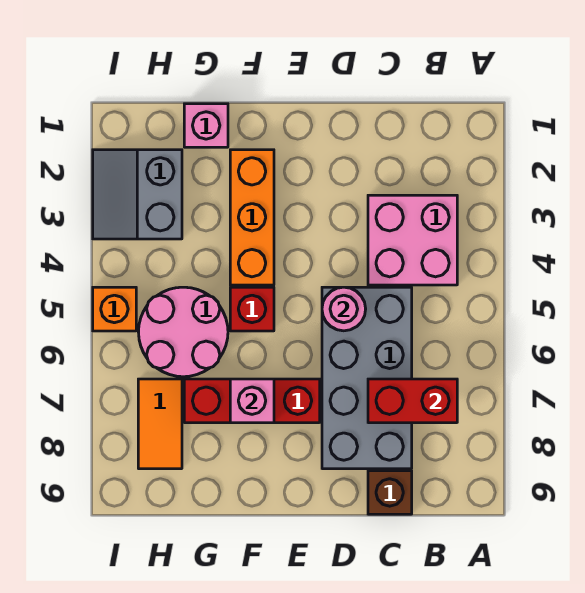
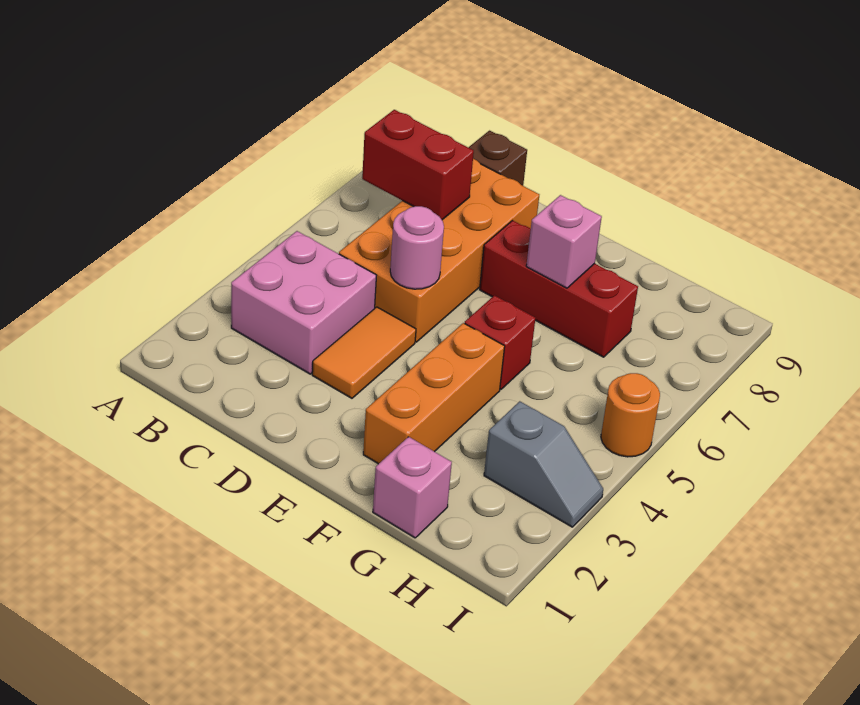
grey brick C5:D8 level 1 -> orange brick C5:D8 level 1
pink round brick G5:H6 level 1 -> none
grey slope H2:I3 level 1 top H -> grey slope H3:I3 level 1 top H
orange tile H7:H8 level 1 -> orange tile D3:D4 level 1
orange brick I5 level 1 -> orange round brick I5 level 1

